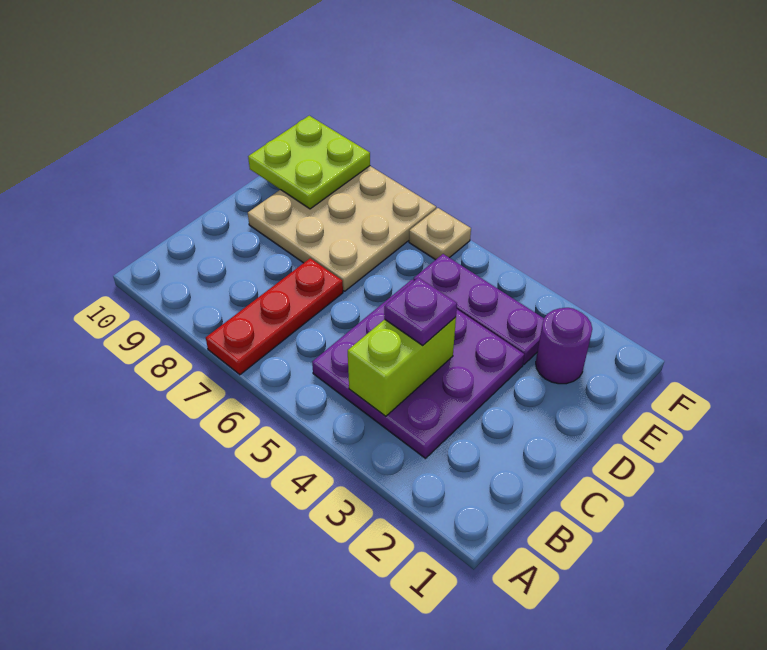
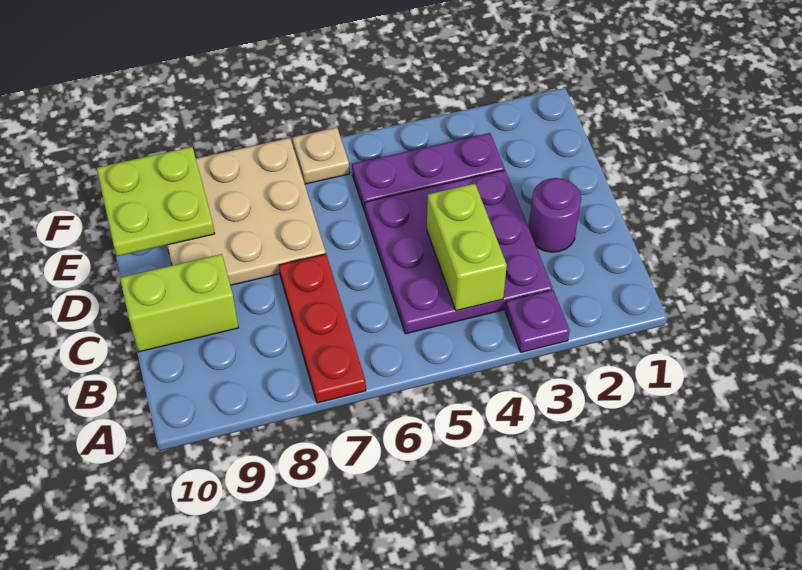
purple plate C4 level 3 -> purple plate A3 level 1
none -> lime brick C9:C10 level 1
purple round brick E2 level 1 -> purple round brick C2 level 1

